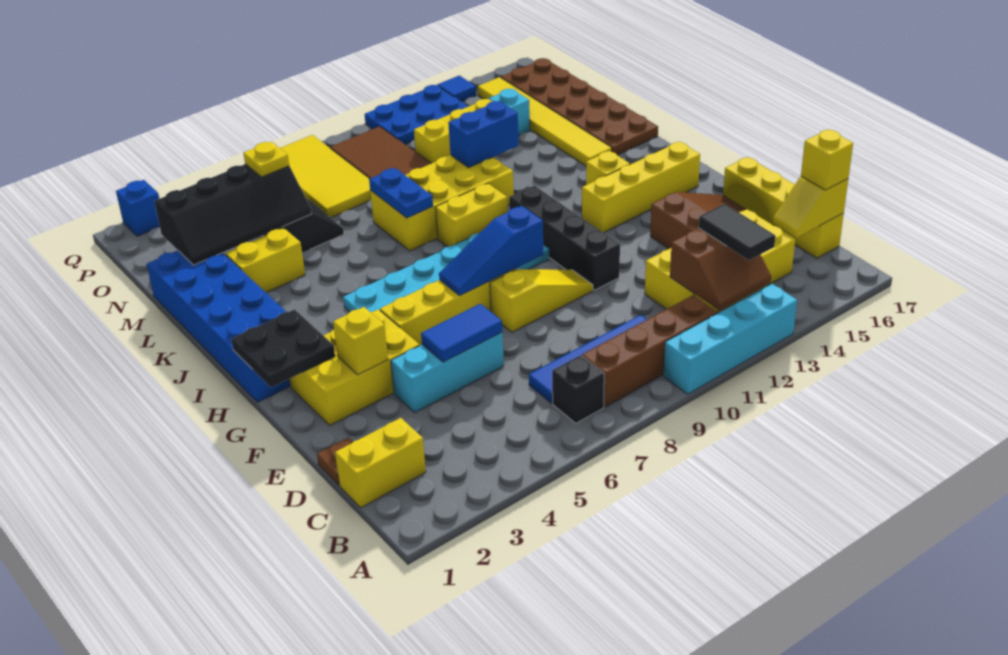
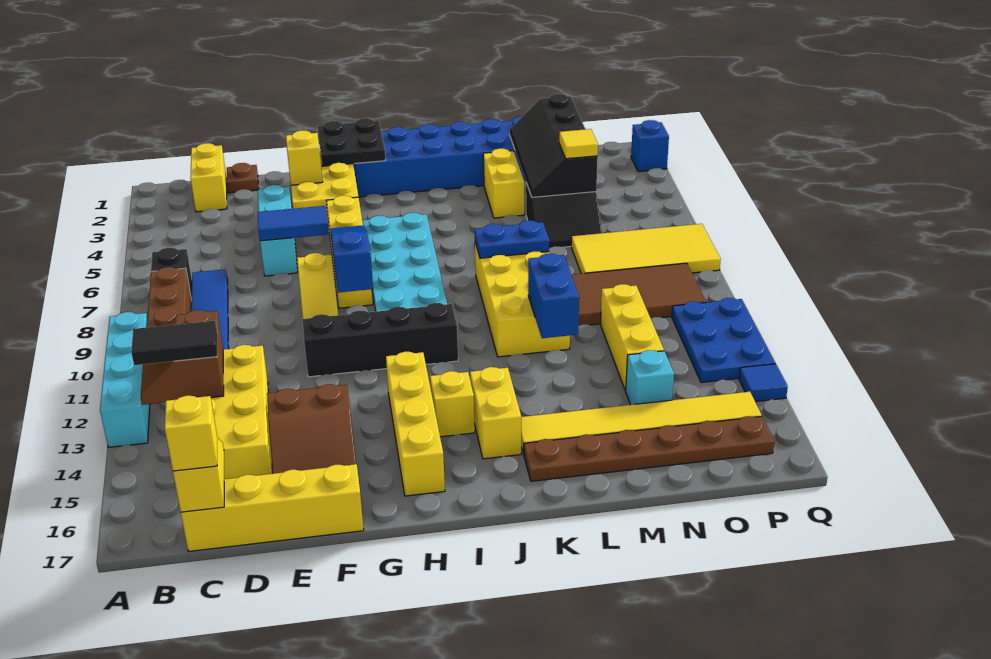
blue tile E5:E6 level 2 -> blue tile E6:F6 level 2
yellow brick J9:J10 level 1 -> yellow brick J14:J15 level 1
brown plate K16:P17 level 1 -> brown plate K16:P16 level 1
yellow plate N5 level 3 -> yellow tile N5 level 3

